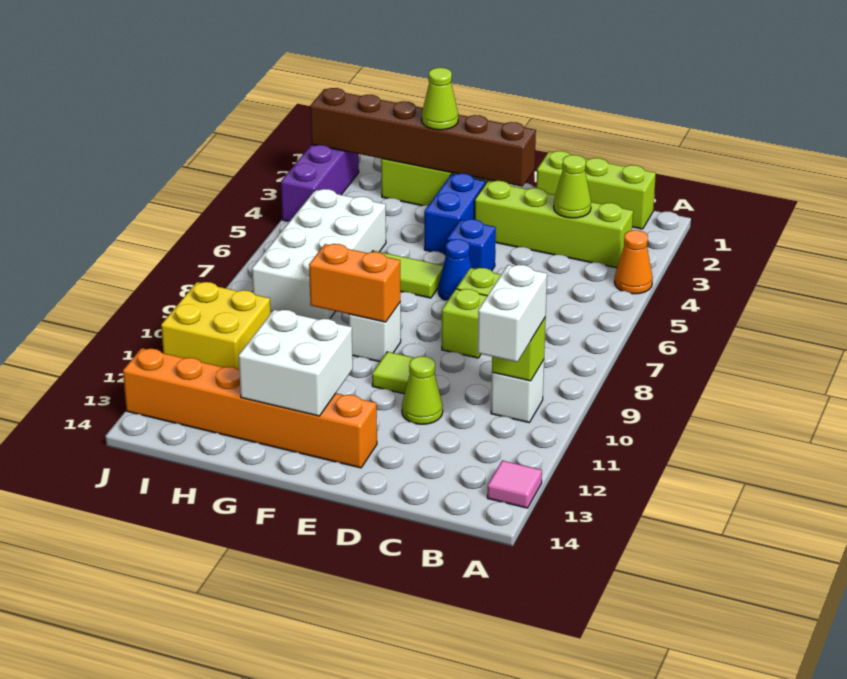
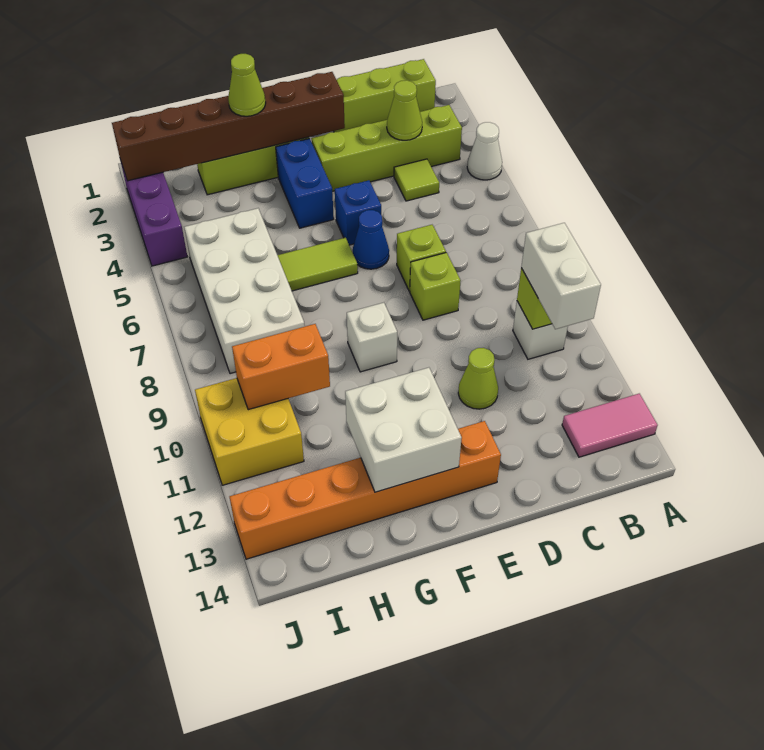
orange cone A4 level 1 -> white cone A4 level 1
pink tile A13 level 1 -> pink tile A13:B13 level 1
lime tile E10 level 1 -> lime tile C4 level 1
orange brick F9:G9 level 2 -> orange brick H10:I10 level 2

